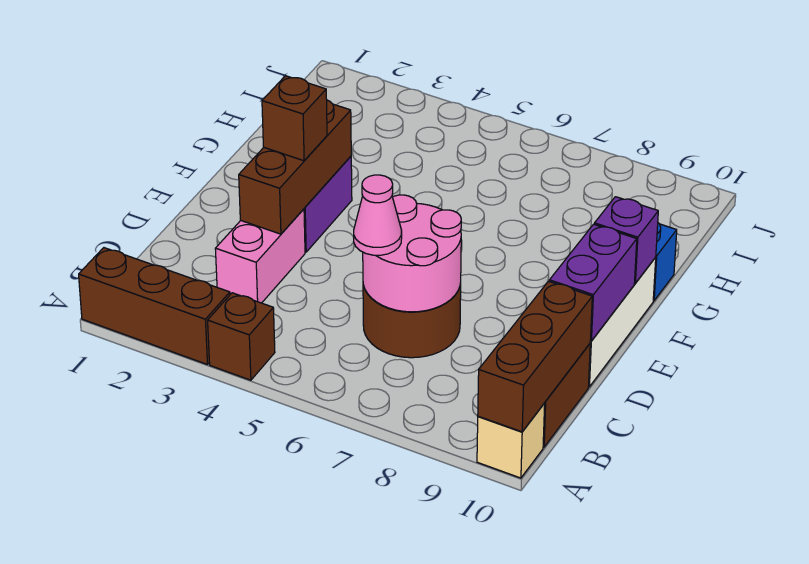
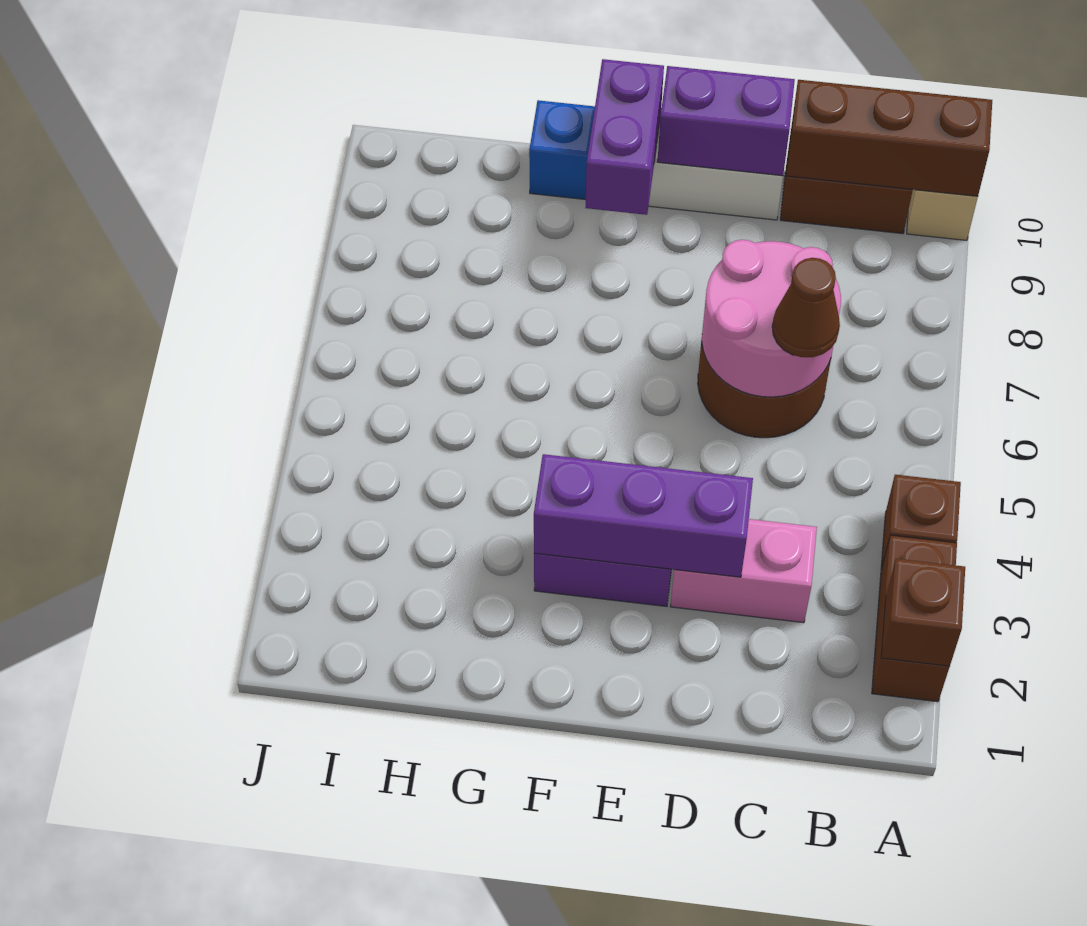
brown brick A1:A3 level 1 -> brown brick A2:A3 level 1
pink cone C6 level 3 -> brown cone C6 level 3
brown brick D3:F3 level 2 -> purple brick D3:F3 level 2
brown brick E3 level 3 -> brown brick A2 level 2
purple brick F10 level 2 -> purple brick F9:F10 level 2

